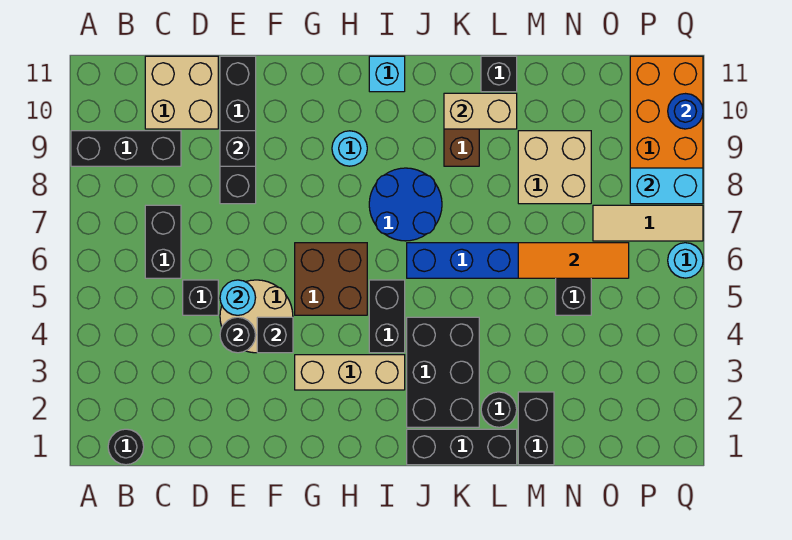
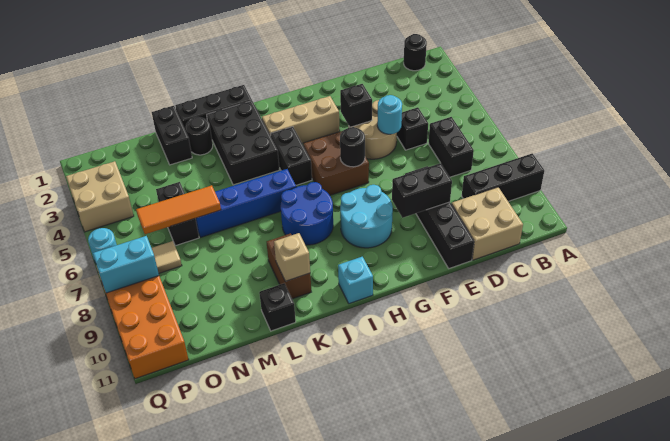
black round brick E4 level 2 -> black round brick G6 level 2
black brick E9 level 2 -> black brick E9:F9 level 2
cyan round brick H9 level 1 -> cyan round brick G8:H9 level 1
tan brick K10:L10 level 2 -> tan brick K10 level 2
tan brick M8:N9 level 1 -> tan brick P3:Q4 level 1
blue round brick Q10 level 2 -> none

